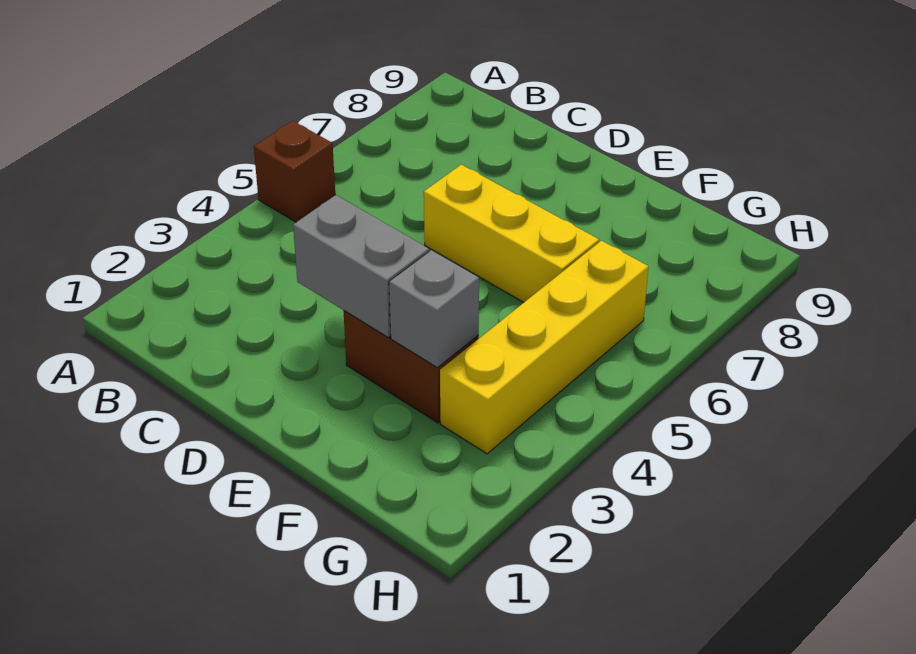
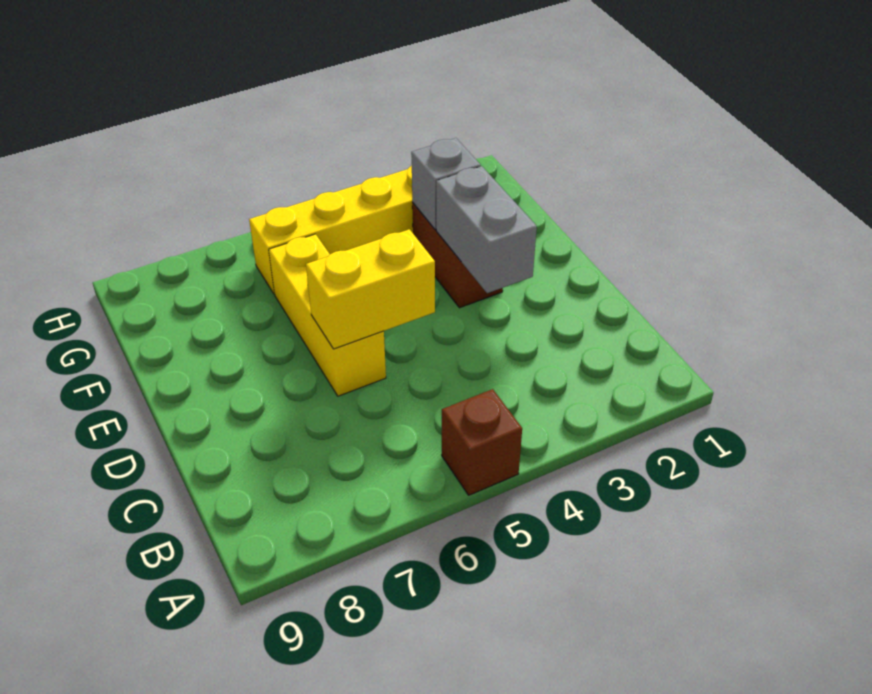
none -> yellow brick D5:D6 level 2

